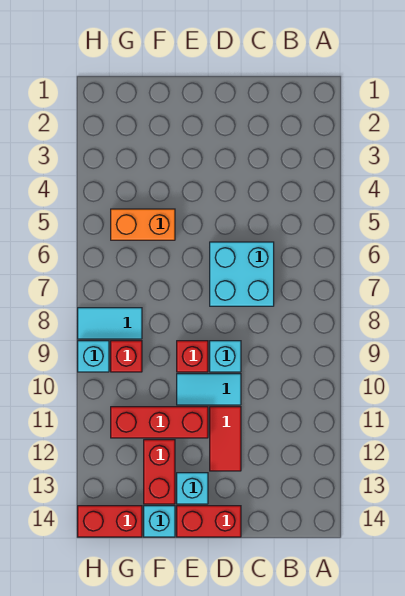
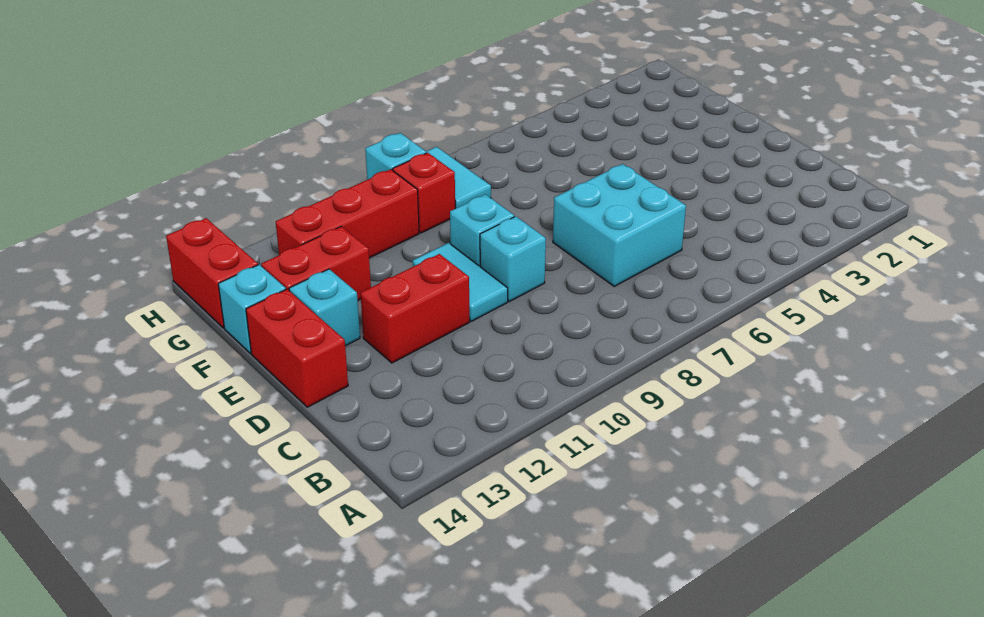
red tile D11:D12 level 1 -> red brick D11:D12 level 1
red brick E9 level 1 -> cyan brick E9 level 1
red brick E11:G11 level 1 -> red brick G10:G12 level 1
orange brick F5:G5 level 1 -> none

